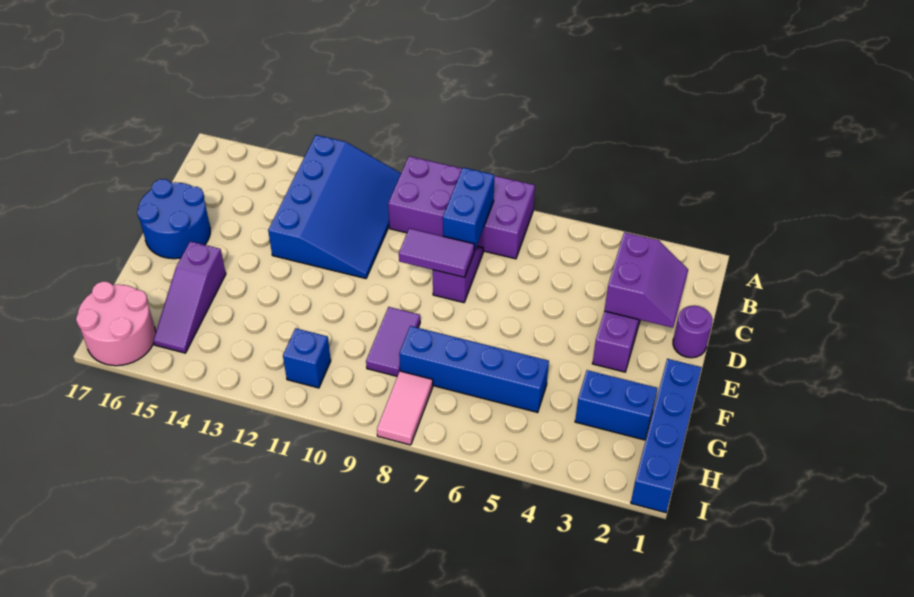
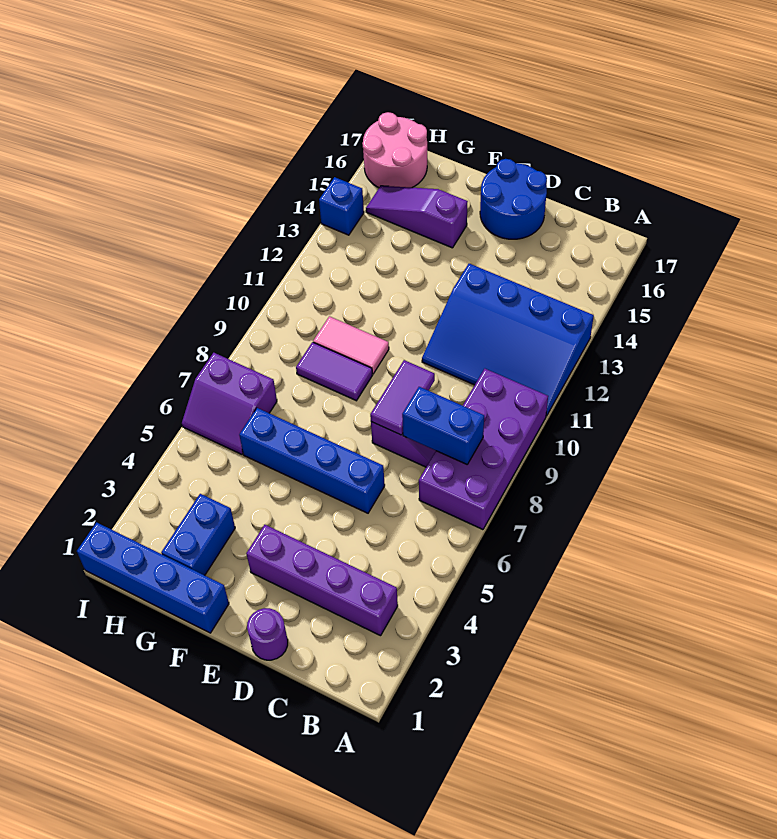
purple slope C2:D3 level 2 top 3 -> purple slope H6:I7 level 1 top 7
blue brick G5:G8 level 1 -> blue brick D6:G6 level 1
pink tile H8:I8 level 1 -> pink tile F10:G10 level 1
blue brick H11 level 1 -> blue brick I14 level 1

